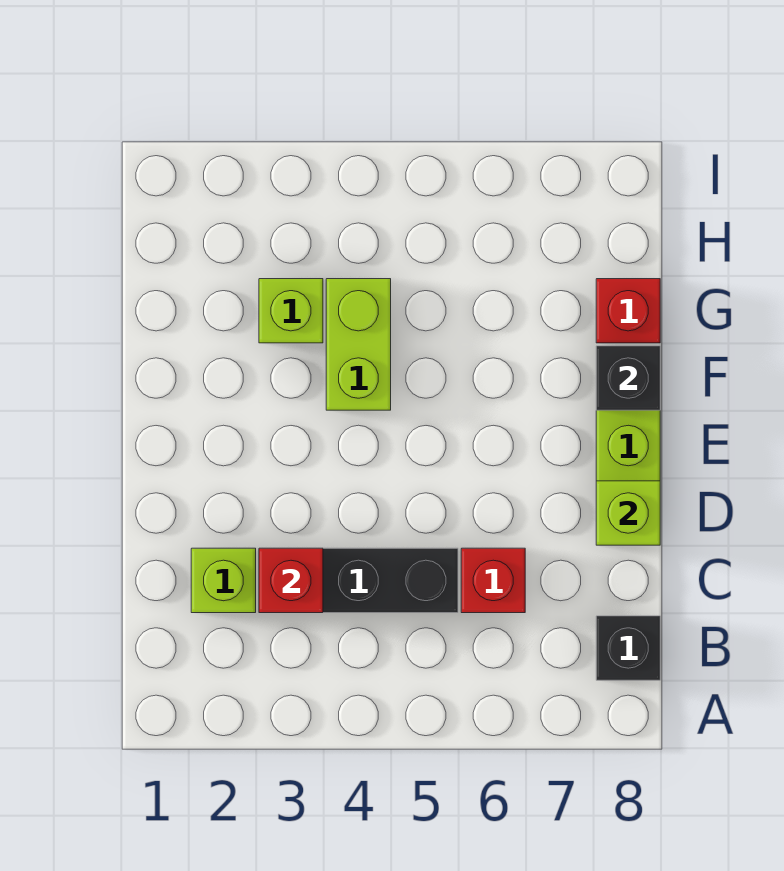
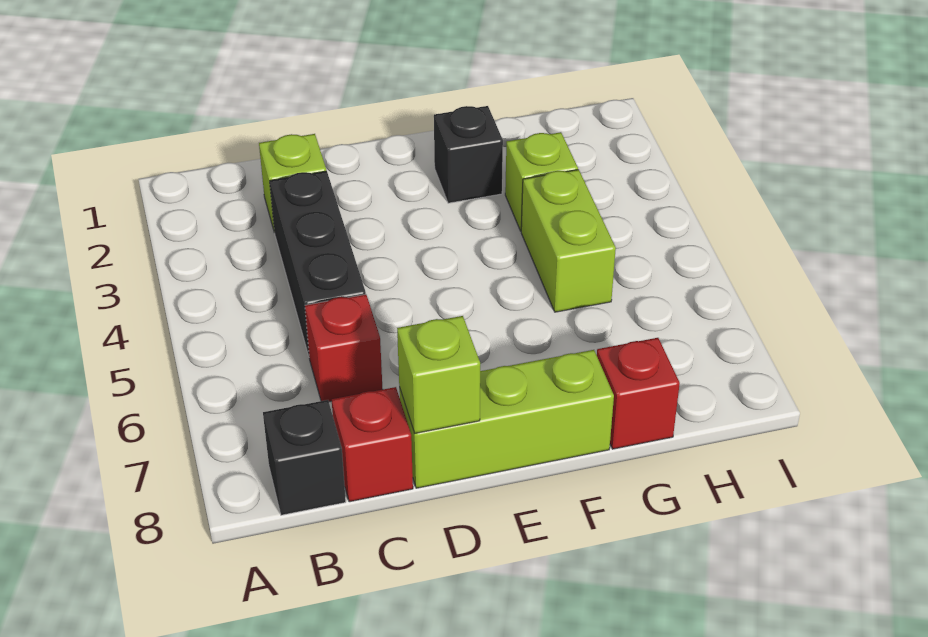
red brick C3 level 2 -> red brick C8 level 1
lime brick F4:G4 level 1 -> lime brick G4:G5 level 1
black brick F8 level 2 -> black brick F2 level 1

